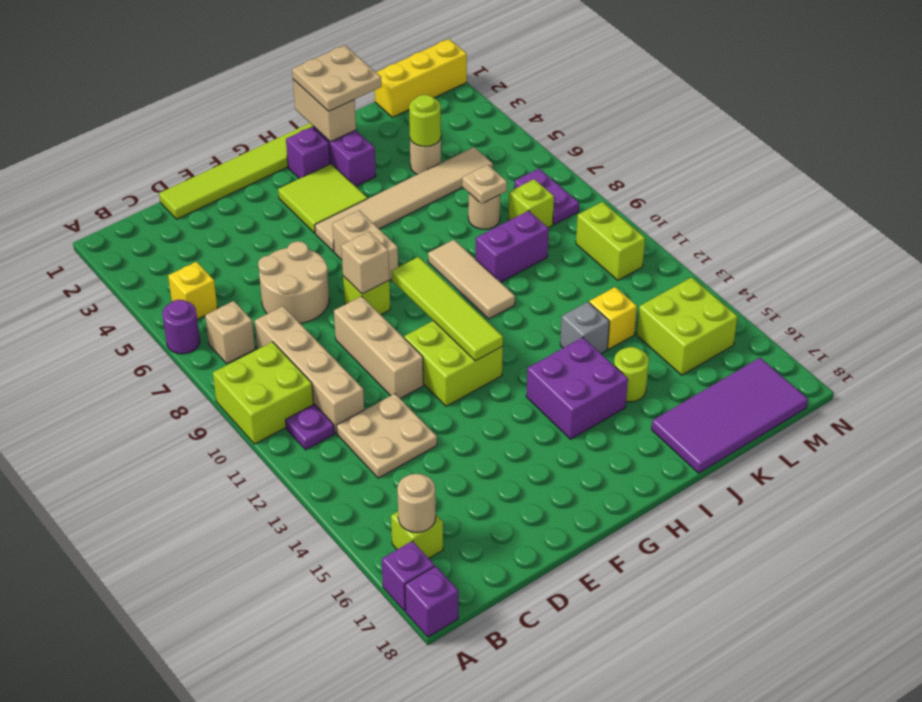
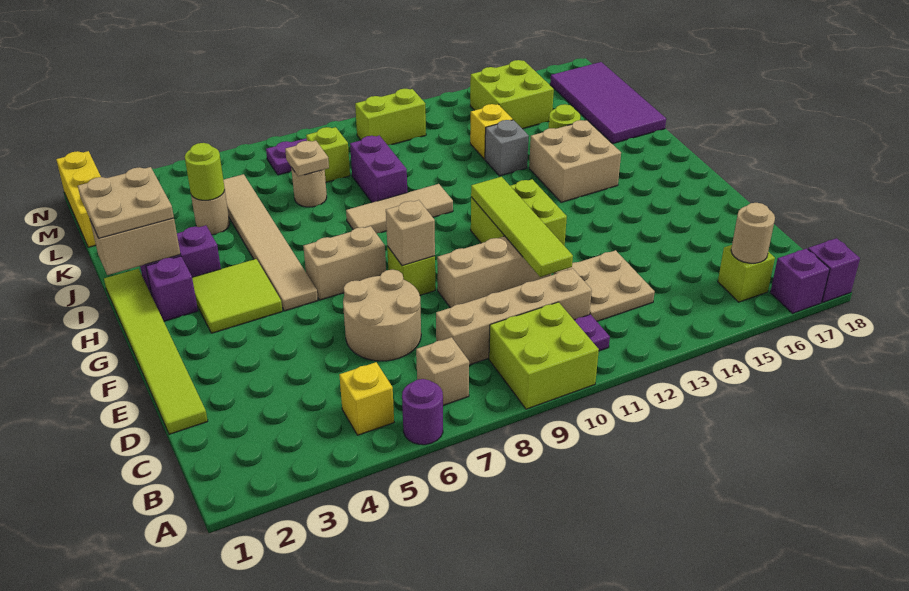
lime tile G9:G12 level 2 -> lime tile D11:G11 level 2
purple brick H14:I15 level 1 -> tan brick H14:I15 level 1

